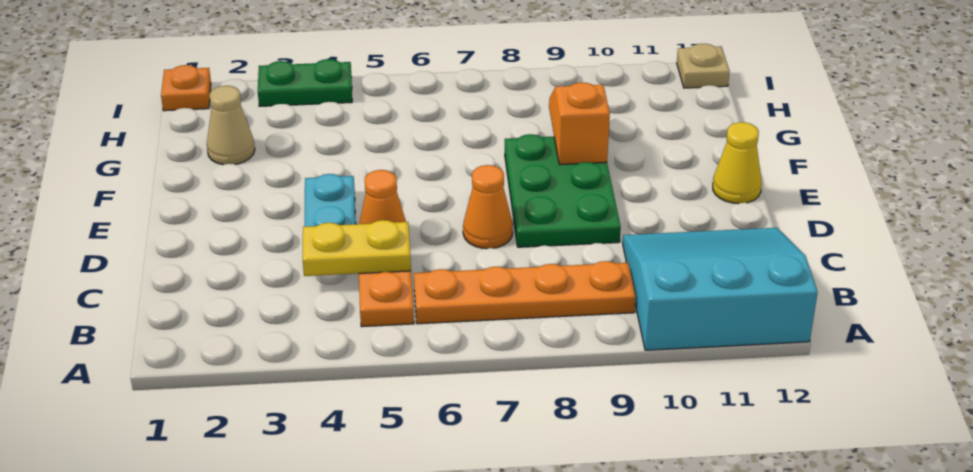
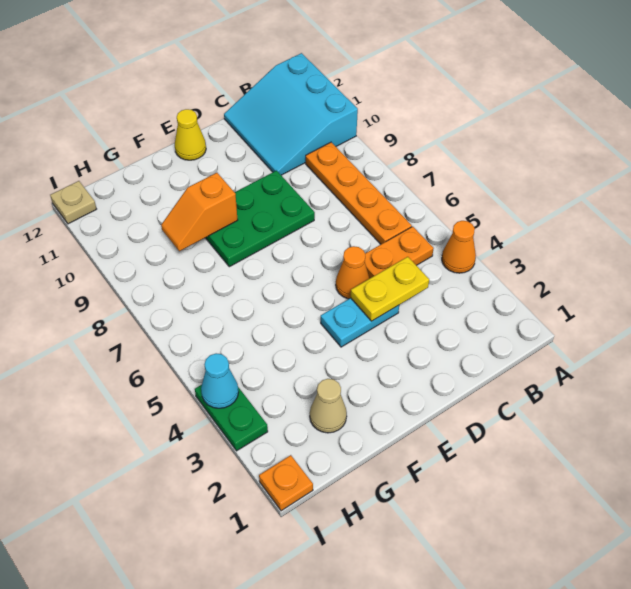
yellow plate C4:C5 level 2 -> yellow plate C4:D4 level 2
orange cone D7 level 1 -> orange cone A4 level 1
none -> cyan cone I4 level 2

